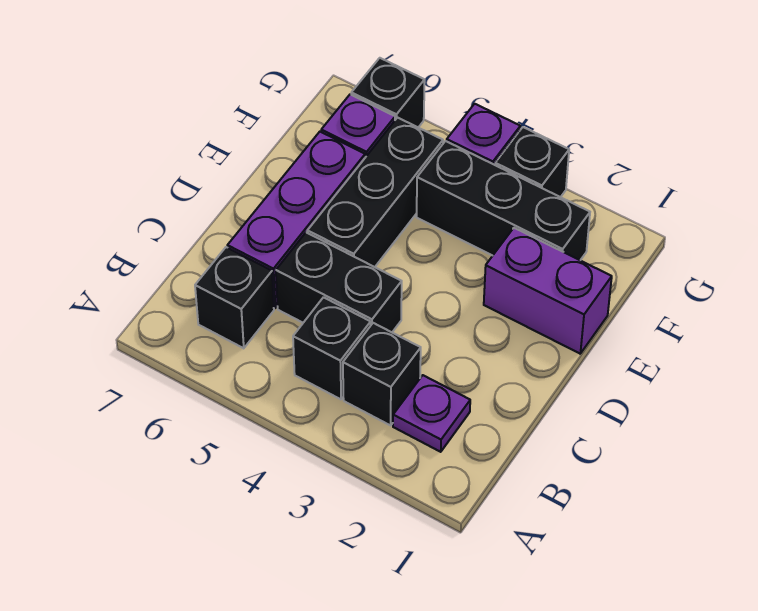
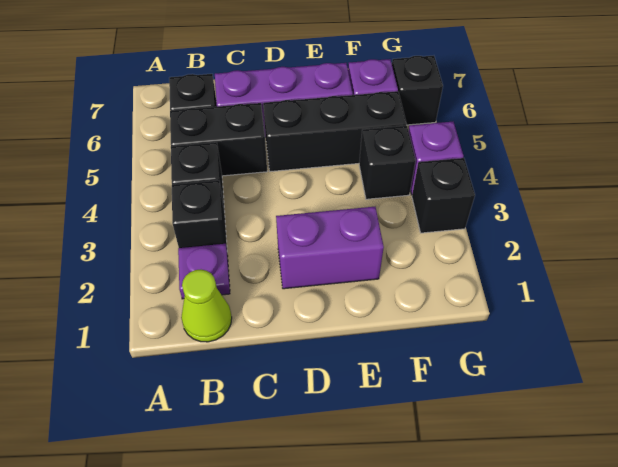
none -> lime cone B1 level 1
black brick C4:C5 level 1 -> black brick B5:C5 level 1
purple brick E1:E2 level 1 -> purple brick D2:E2 level 1
black brick F2:F4 level 1 -> black brick F4 level 1

